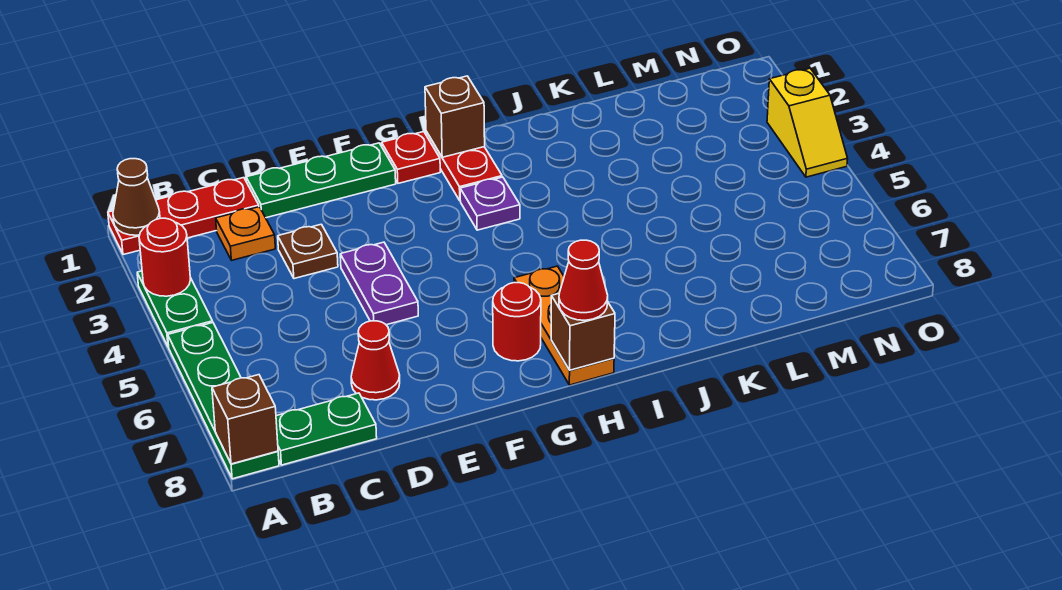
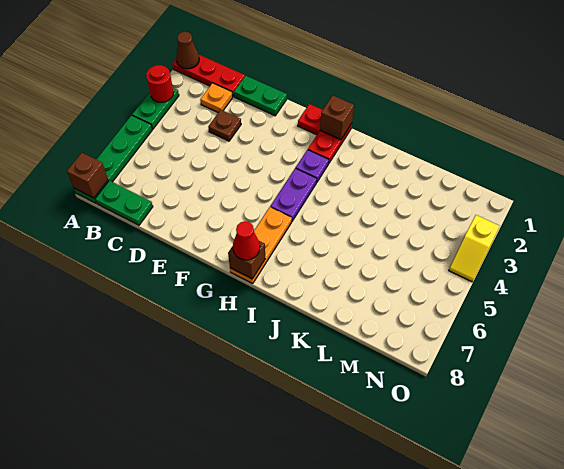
green plate D1:F1 level 1 -> green plate D1:E1 level 1
red cone D7 level 1 -> none
purple plate E4:E5 level 1 -> purple plate H4:H5 level 1
red round brick G7 level 1 -> none

